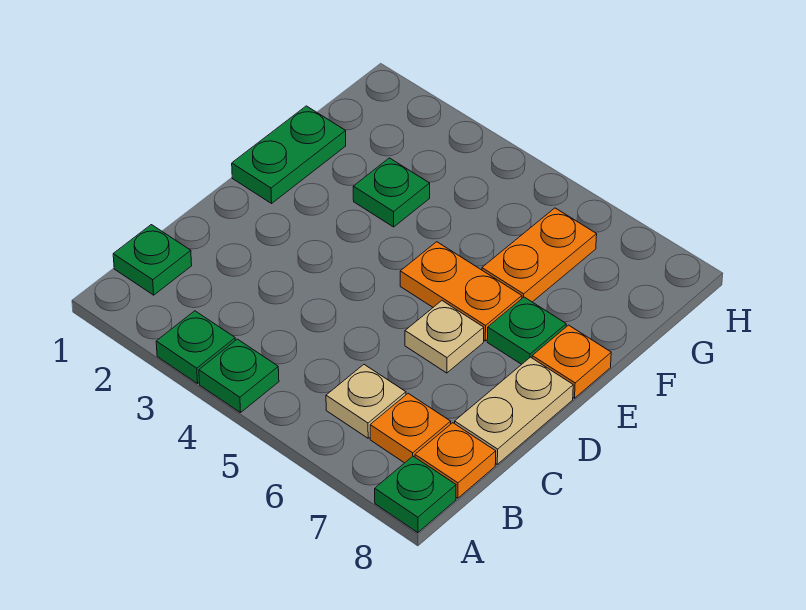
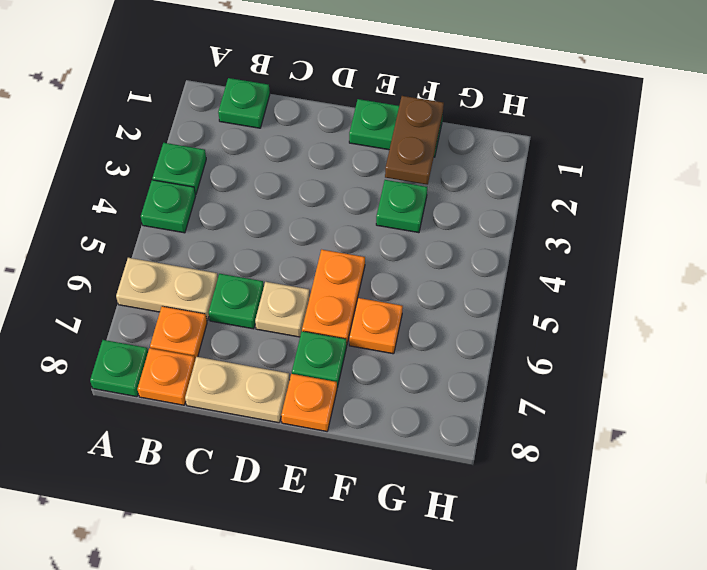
tan plate B6 level 1 -> tan plate A6:B6 level 1
none -> green plate C6 level 1
none -> brown plate F1:F2 level 2
orange plate F6:G6 level 1 -> orange plate F6 level 1

